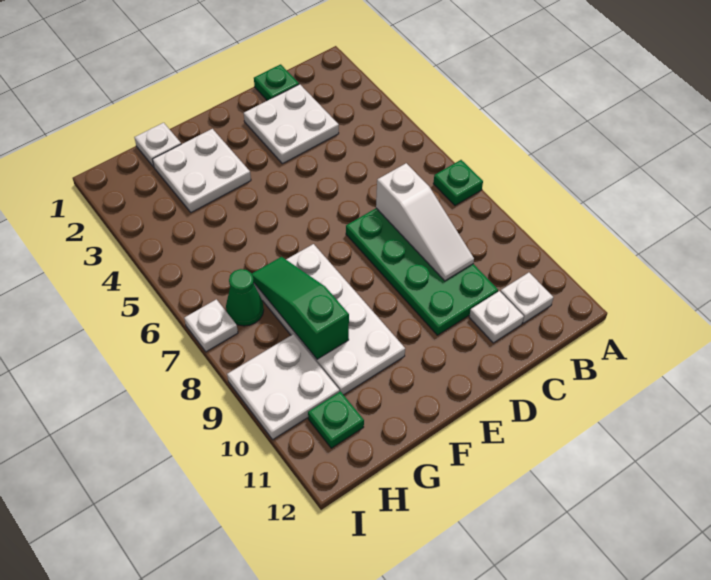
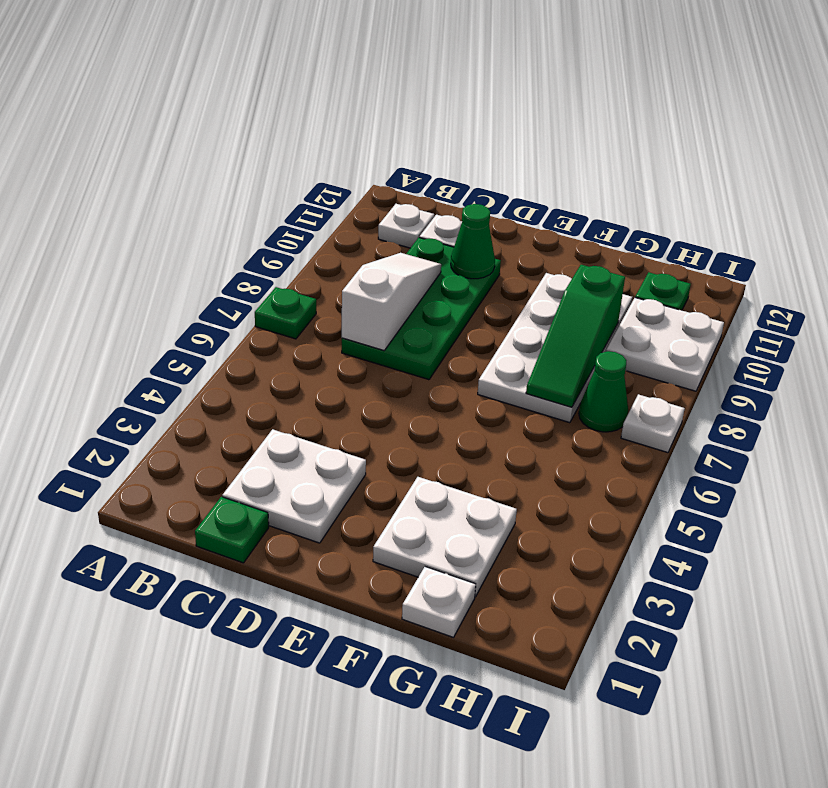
none -> green cone D10 level 2

